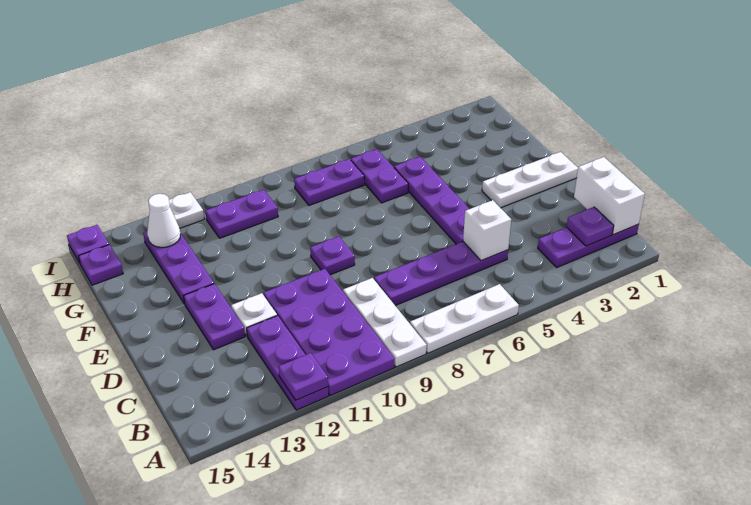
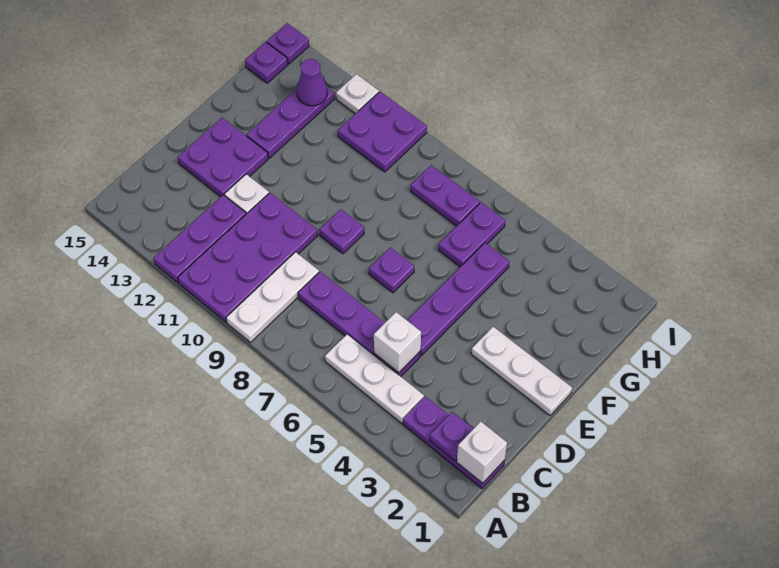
white plate A6:A8 level 1 -> white plate B4:B6 level 1
purple plate A12 level 2 -> purple plate E7 level 1
white brick B1:C1 level 2 -> white brick B1 level 2
purple plate D13:E13 level 1 -> purple plate D13:E14 level 1
purple plate H10:H11 level 1 -> purple plate H10:I11 level 1
white cone H13 level 2 -> purple cone H13 level 2

